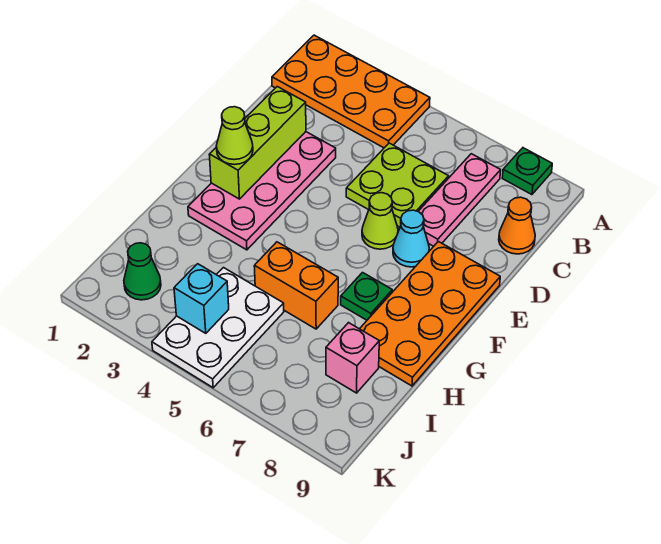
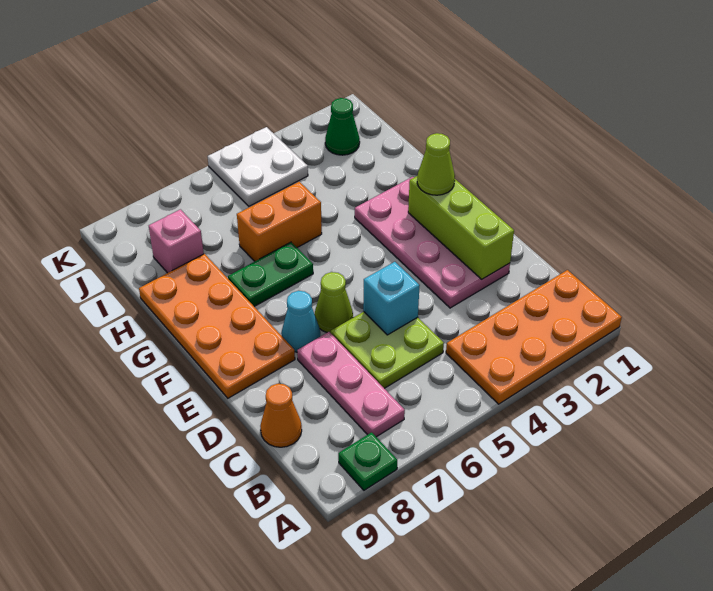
green plate G7 level 1 -> green plate G6:G7 level 1
white plate I4:K5 level 1 -> white plate J4:K5 level 1
cyan brick J4 level 2 -> cyan brick D5 level 2

